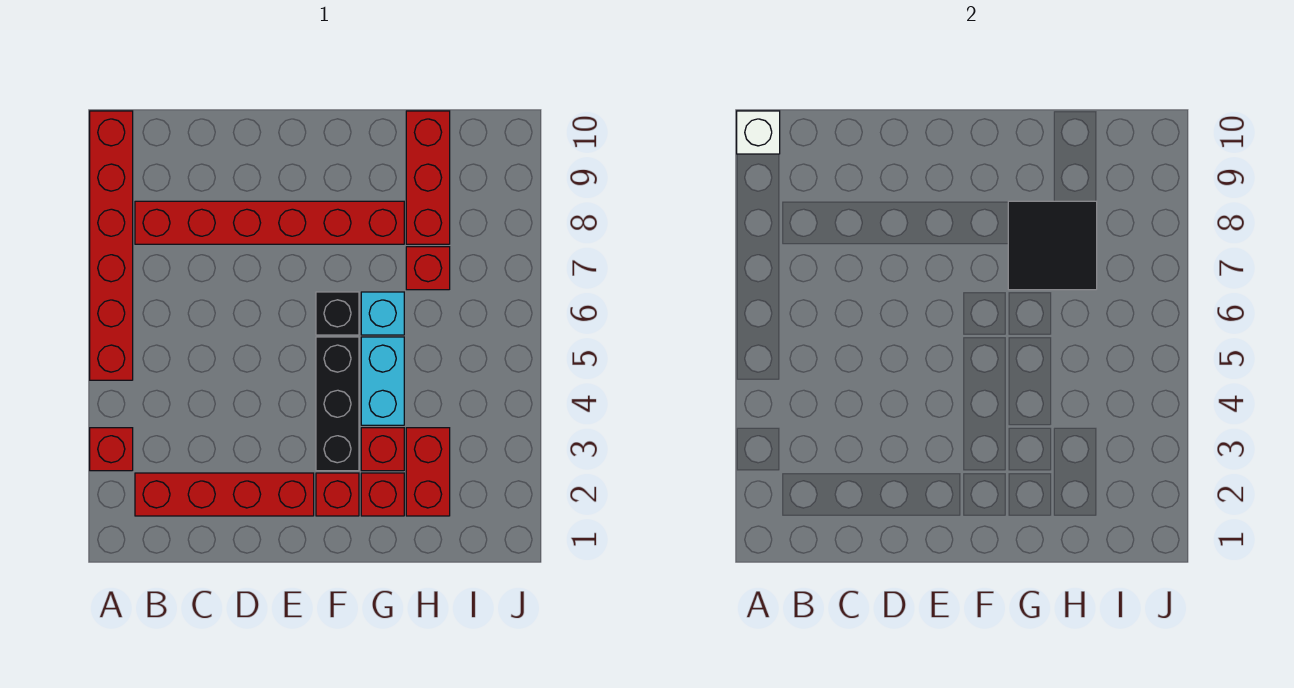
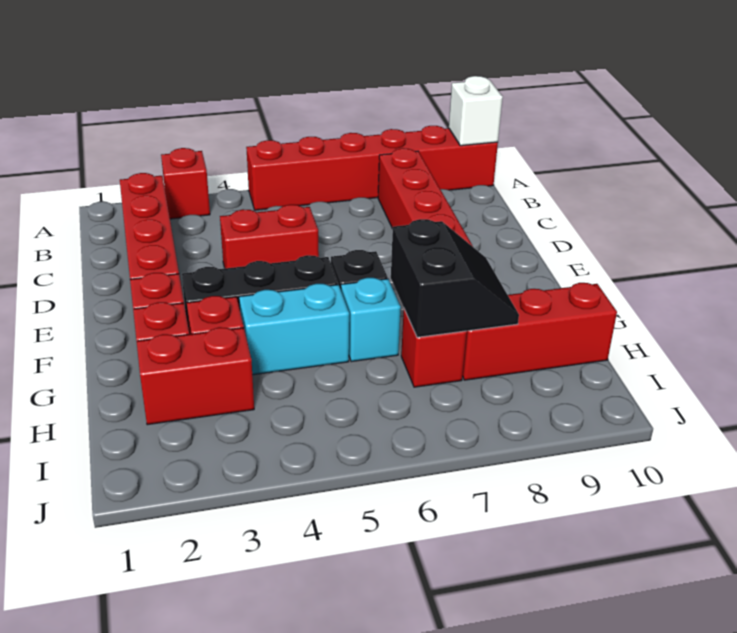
none -> red brick D4:D5 level 1
black tile G7:H8 level 2 -> black slope G7:H8 level 2 top 7

